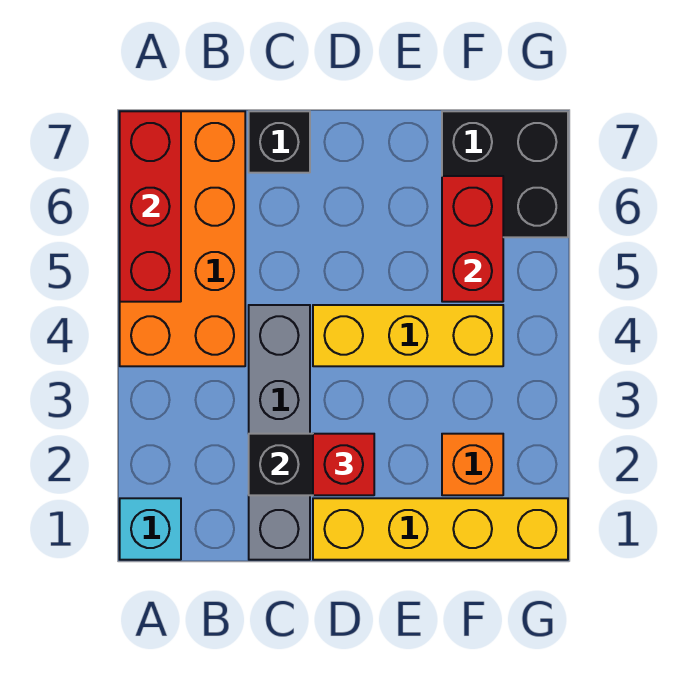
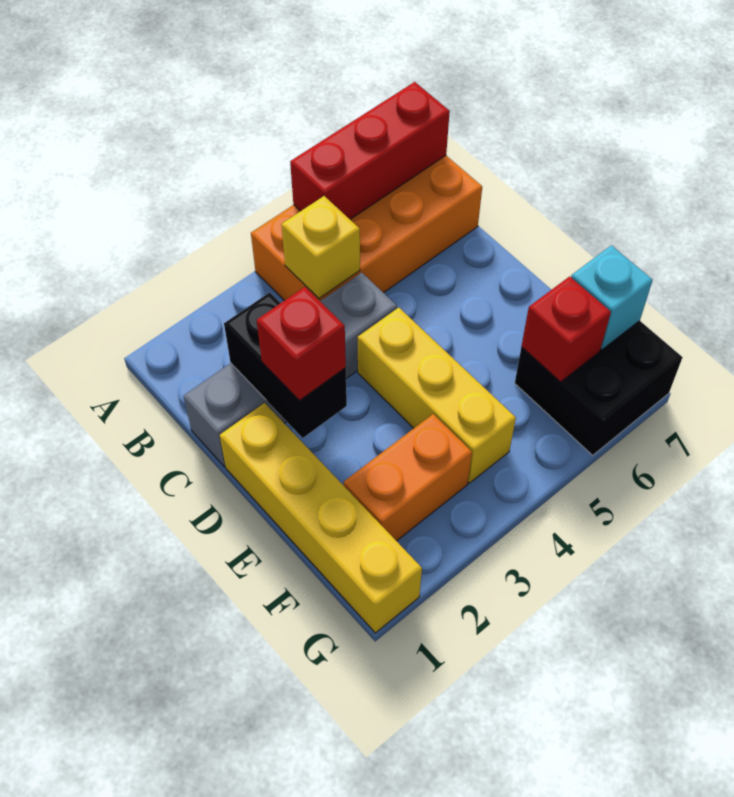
cyan brick A1 level 1 -> cyan brick F7 level 2
none -> yellow brick B4 level 2
black brick C7 level 1 -> none
orange brick F2 level 1 -> orange brick F2:F3 level 1
red brick F5:F6 level 2 -> red brick F6 level 2

